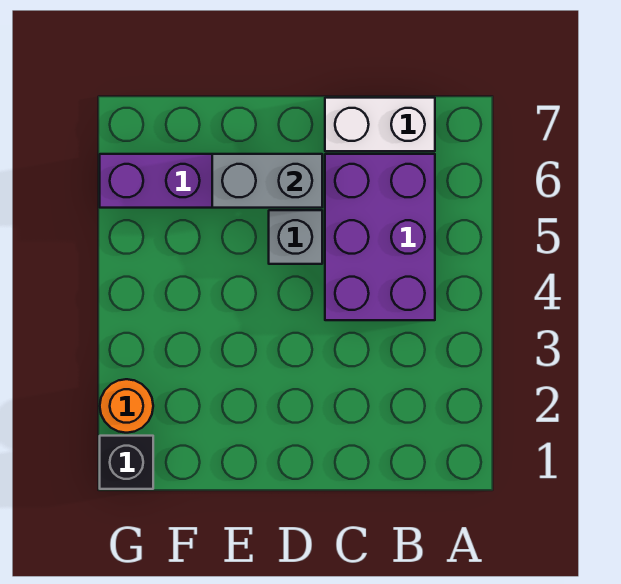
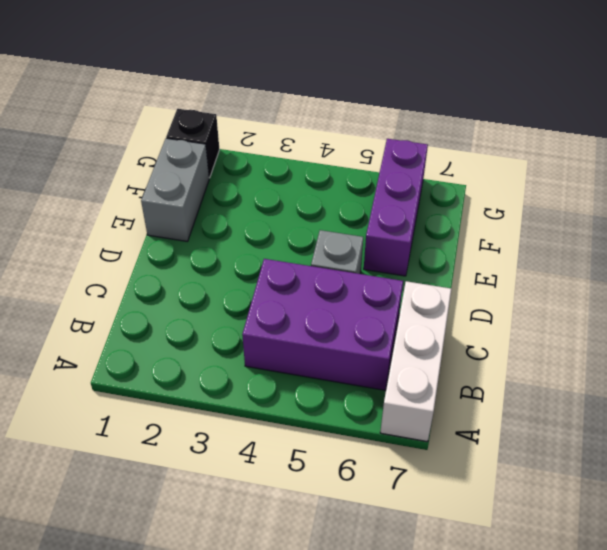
white brick B7:C7 level 1 -> white brick A7:C7 level 1
grey brick D6:E6 level 2 -> grey brick E1:F1 level 1
orange round brick G2 level 1 -> none

